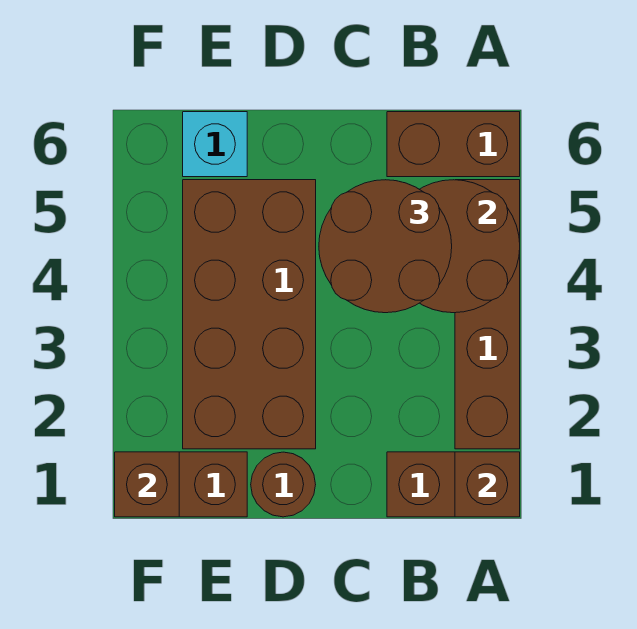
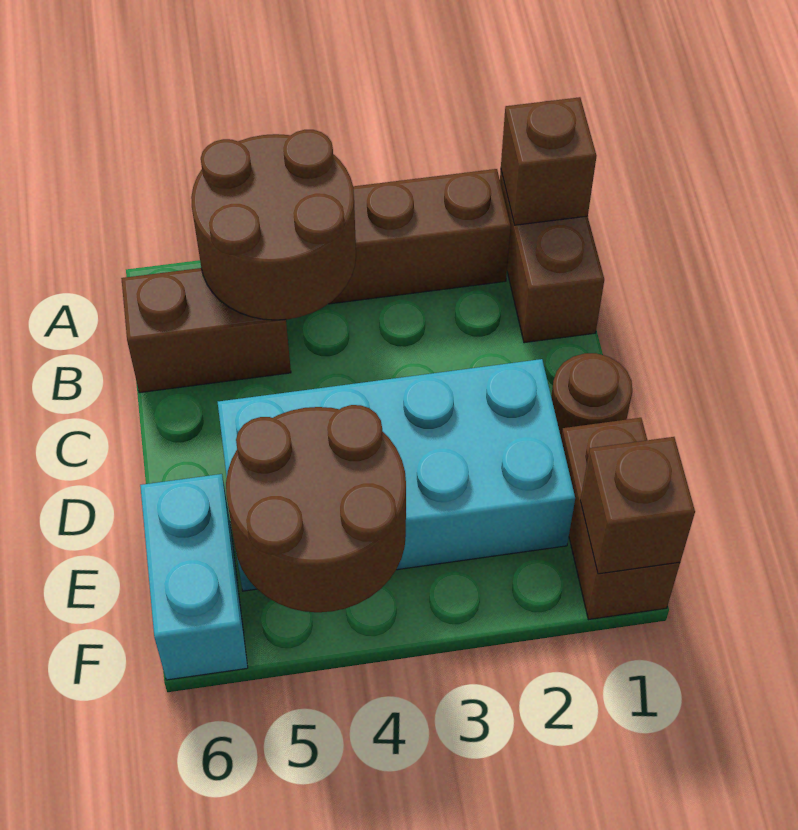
brown brick A6:B6 level 1 -> brown brick B5:B6 level 1
brown round brick B4:C5 level 3 -> brown round brick E4:F5 level 2
brown brick D2:E5 level 1 -> cyan brick D2:E5 level 1
cyan brick E6 level 1 -> cyan brick E6:F6 level 1

